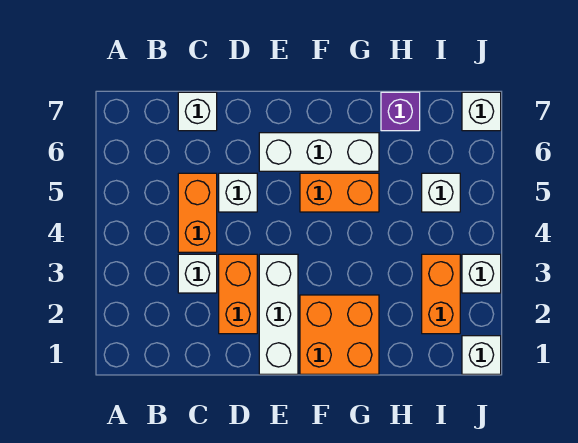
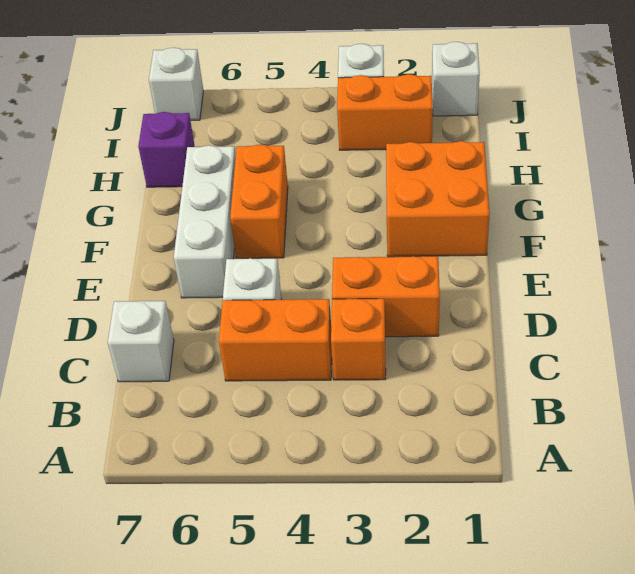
white brick C3 level 1 -> orange brick C3 level 1
white brick E1:E3 level 1 -> none
white brick I5 level 1 -> none

